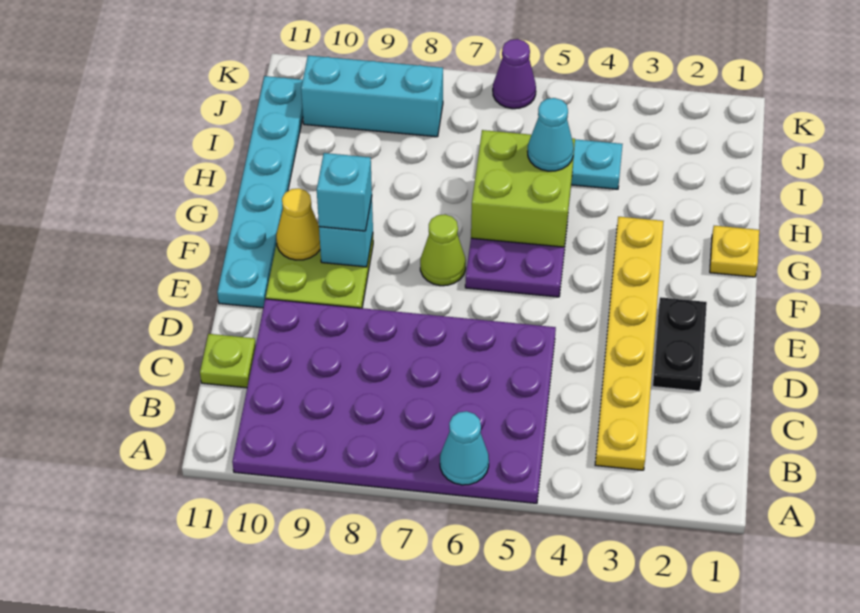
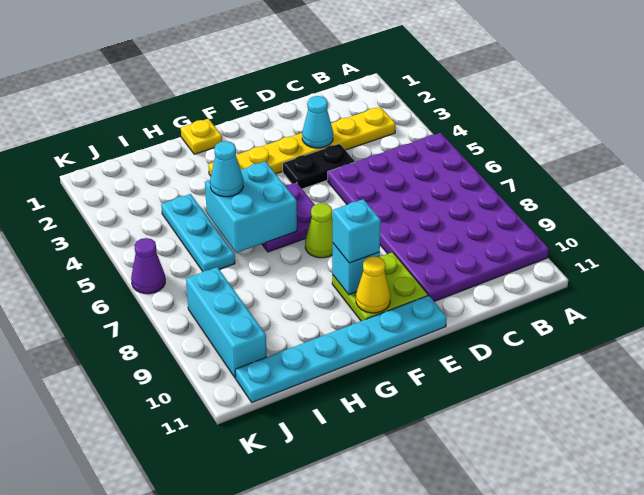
cyan cone A6 level 2 -> cyan cone D3 level 2
lime plate C11 level 1 -> none
black plate D2:E2 level 1 -> black plate D4:E4 level 1
lime brick G5:H6 level 2 -> cyan brick G5:H6 level 2

